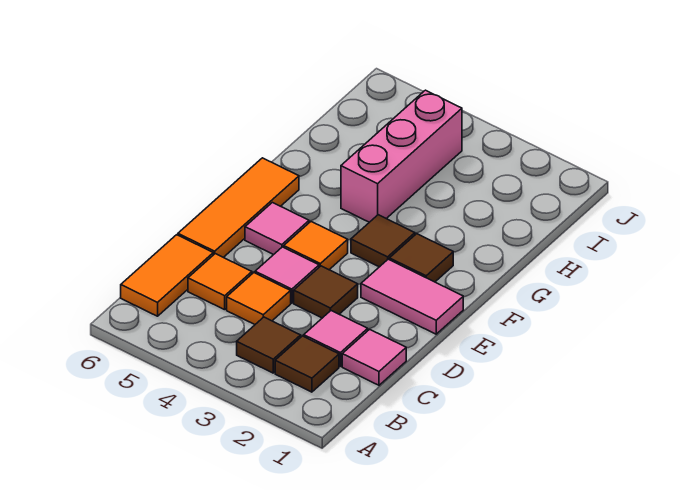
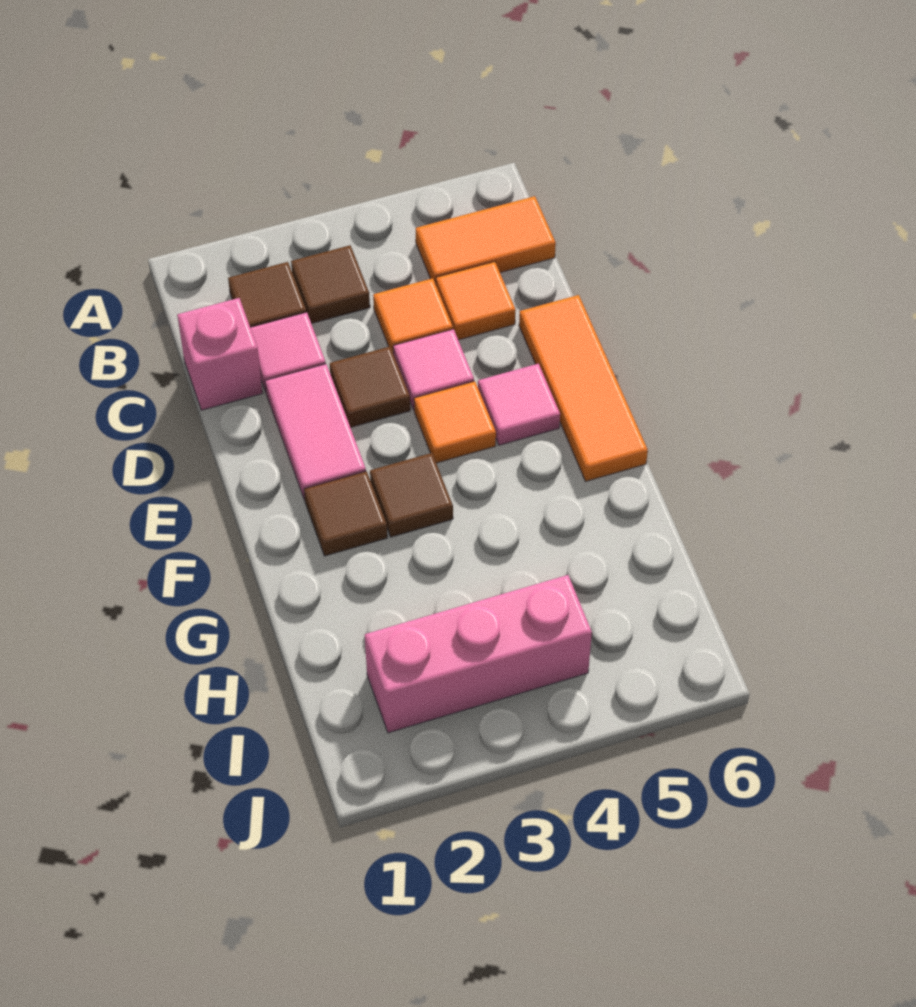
orange tile B6:C6 level 1 -> orange tile B5:B6 level 1
pink tile C1 level 1 -> pink brick C1 level 1
pink tile E1:E2 level 1 -> pink tile D2:E2 level 1
pink brick G4:I4 level 1 -> pink brick I2:I4 level 1

